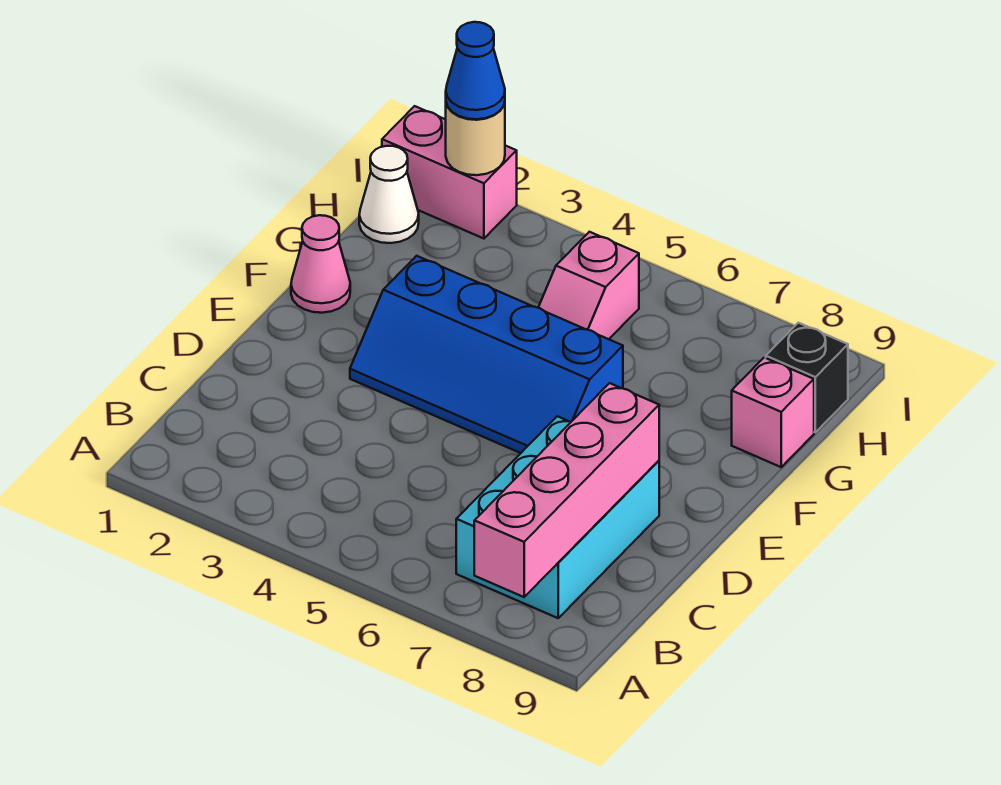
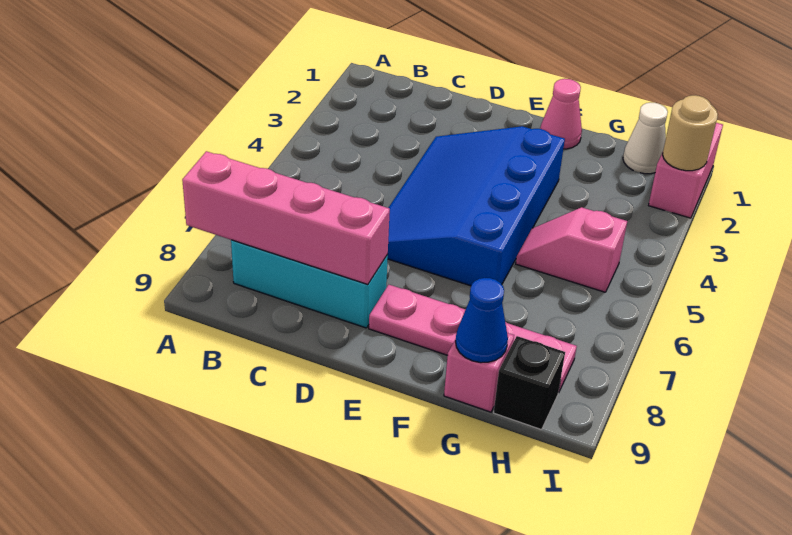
cyan brick B7:D8 level 1 -> cyan brick B8:D8 level 1
blue slope E3:F6 level 1 top F -> blue slope D3:F6 level 1 top F
none -> pink plate E8:H8 level 1
blue cone I2 level 3 -> blue cone G9 level 2

